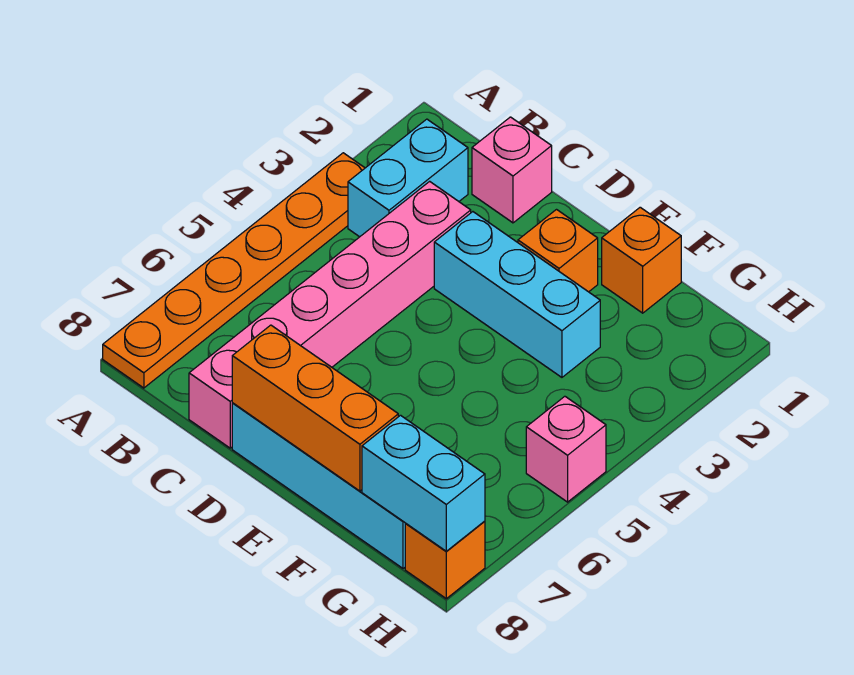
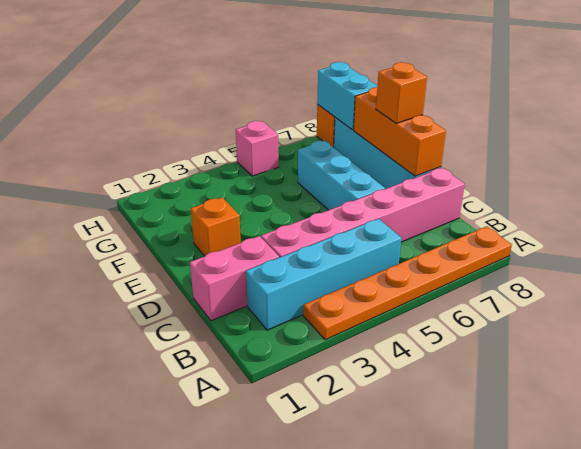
cyan brick B2:B3 level 1 -> cyan brick B2:B5 level 1
pink brick C1 level 1 -> pink brick C1:C2 level 1
cyan brick D3:F3 level 1 -> cyan brick D6:F6 level 1
orange brick F1 level 1 -> orange brick E8 level 3

